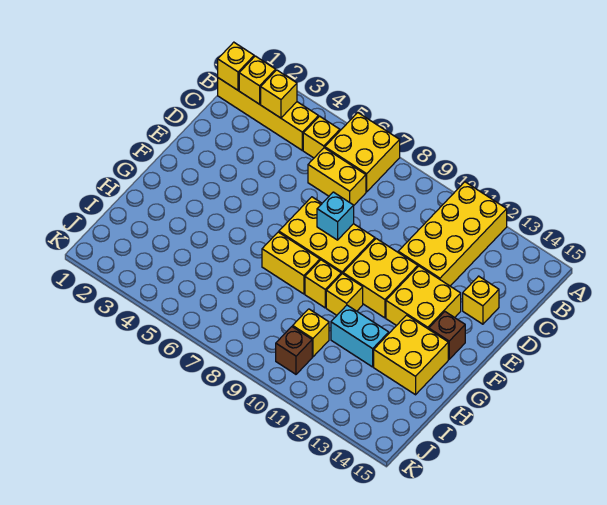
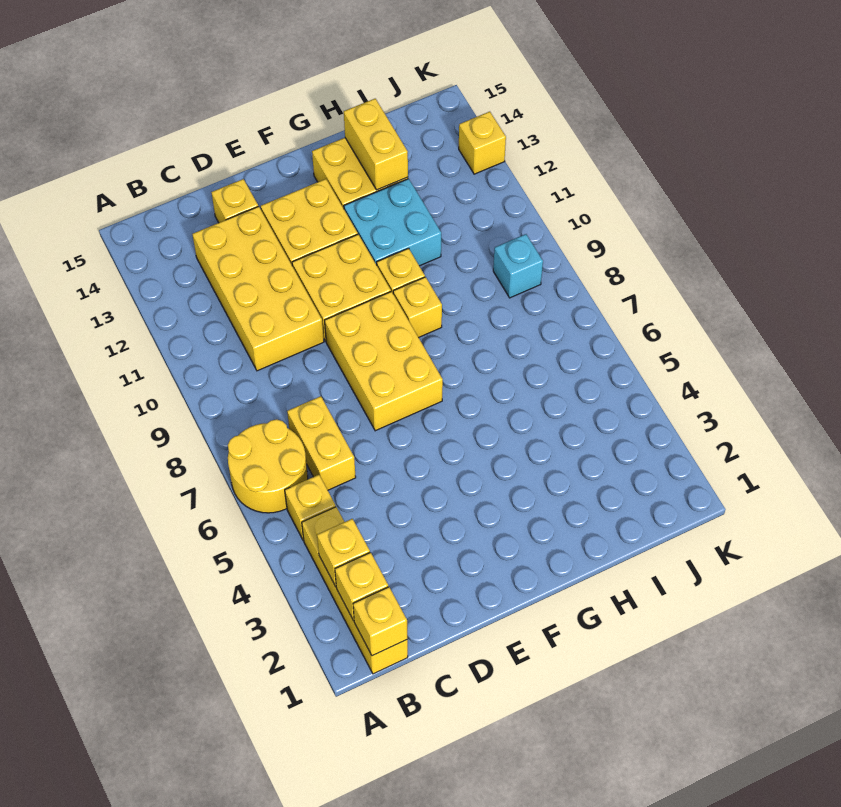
yellow brick A6:B7 level 1 -> yellow round brick A6:B7 level 1
yellow brick A11:D12 level 1 -> yellow brick C10:D13 level 1
cyan brick E8 level 2 -> cyan brick J9 level 1
brown brick F14 level 1 -> none
yellow brick G7:G8 level 1 -> yellow brick H13:H14 level 2
cyan brick H11:H12 level 1 -> cyan brick G11:H12 level 1
yellow brick I10 level 1 -> yellow brick K13 level 1
brown brick J10 level 1 -> none

